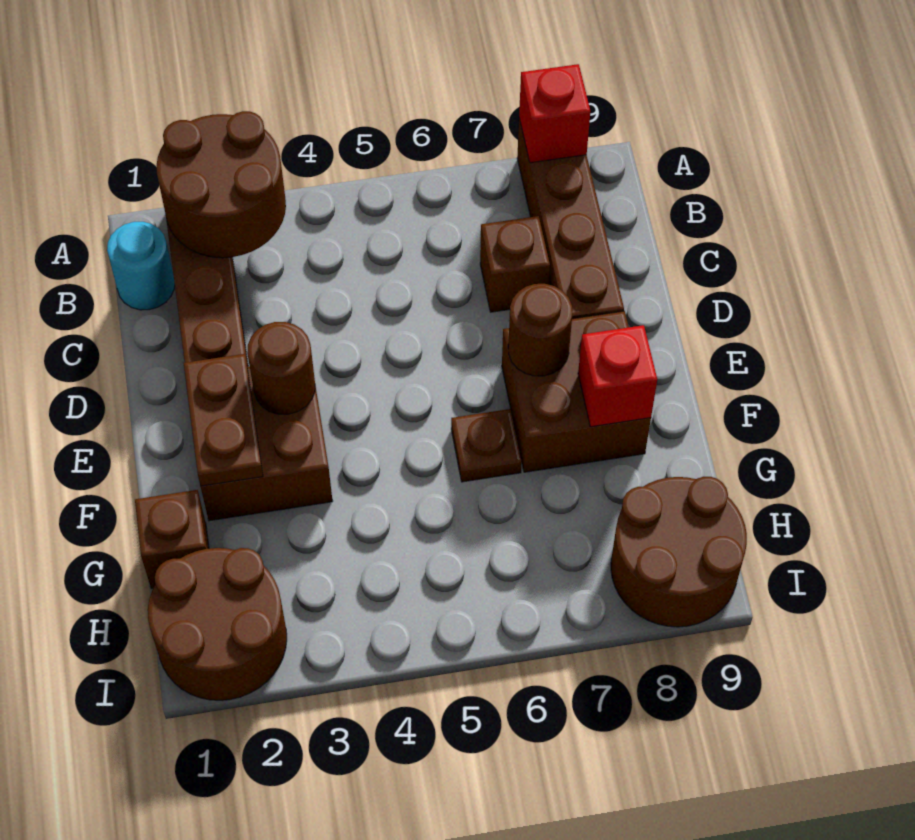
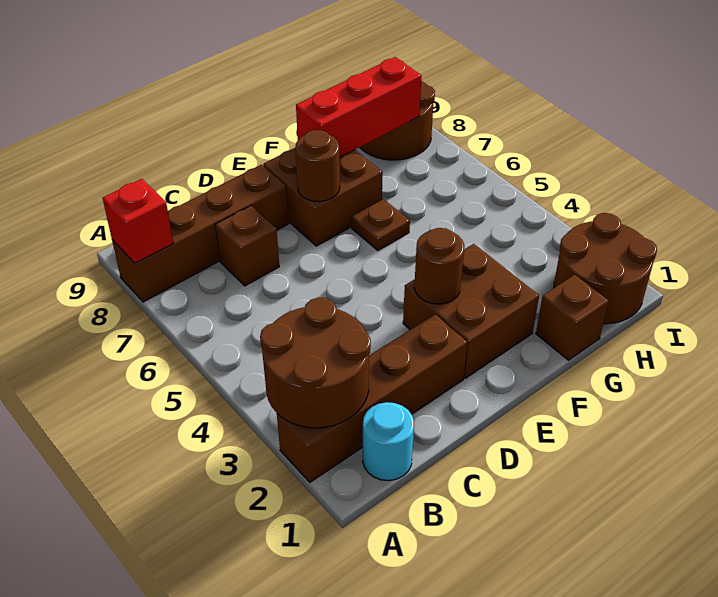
brown plate E2:F2 level 2 -> none
red brick F8 level 2 -> red brick F8:H8 level 2

